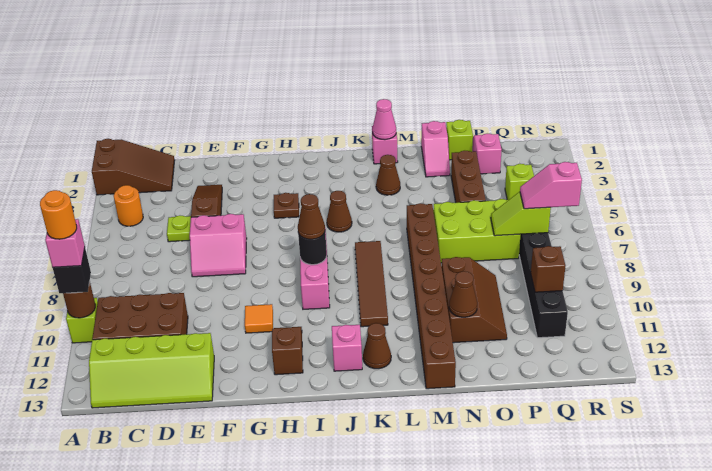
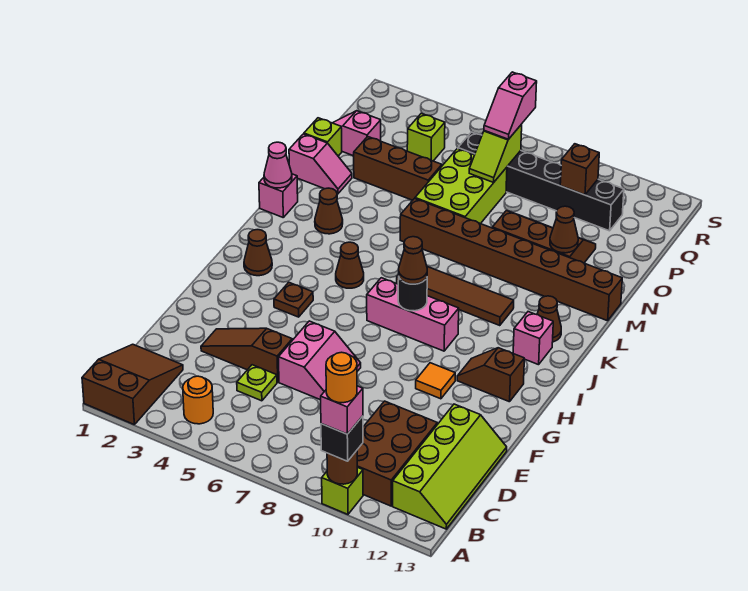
none -> brown cone I2 level 1

